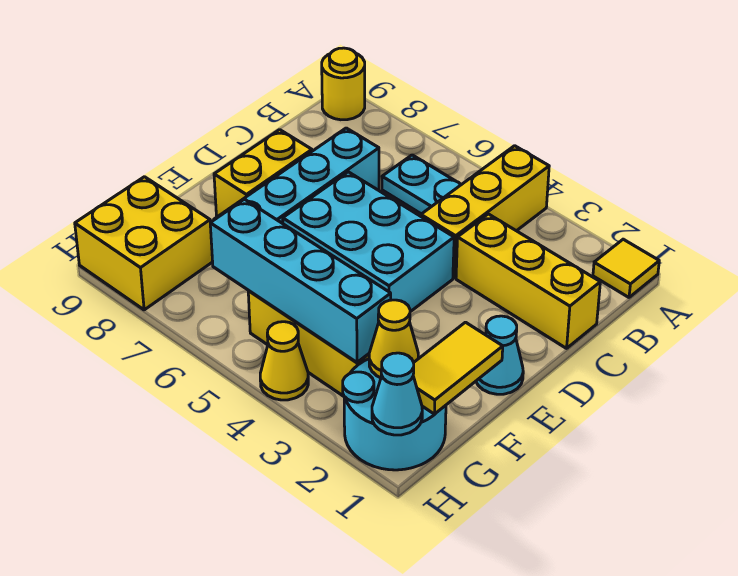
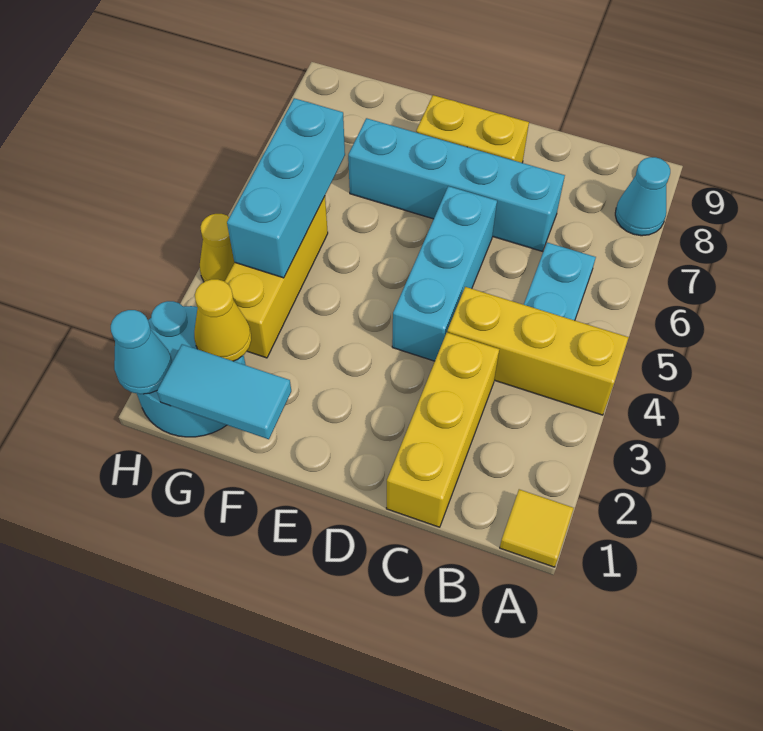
yellow round brick A9 level 1 -> none
cyan brick D4:E6 level 1 -> cyan brick D4:D6 level 1
cyan cone E1 level 1 -> cyan cone A8 level 1
yellow tile F1:G1 level 2 -> cyan tile F1:G1 level 2
cyan brick G3:G6 level 2 -> cyan brick G4:G6 level 2
yellow brick G8:H9 level 1 -> none

